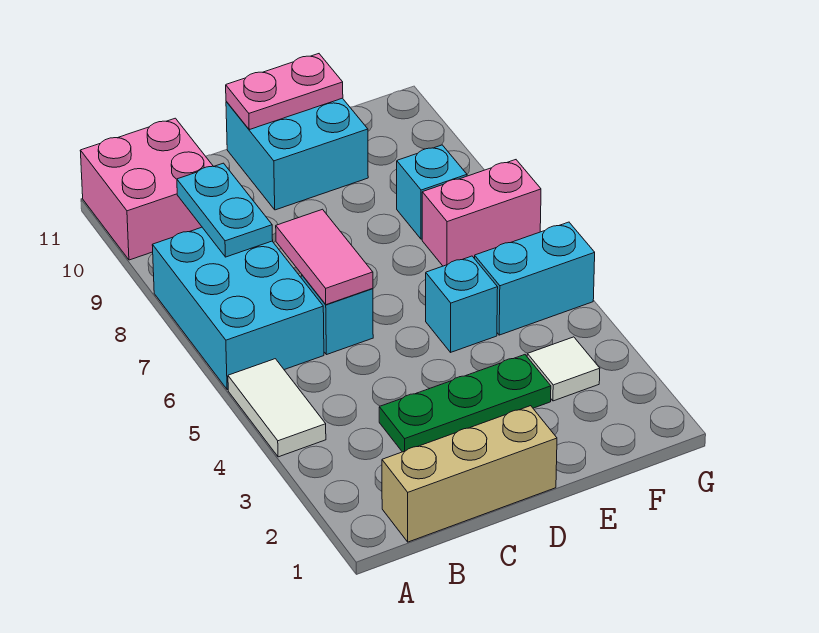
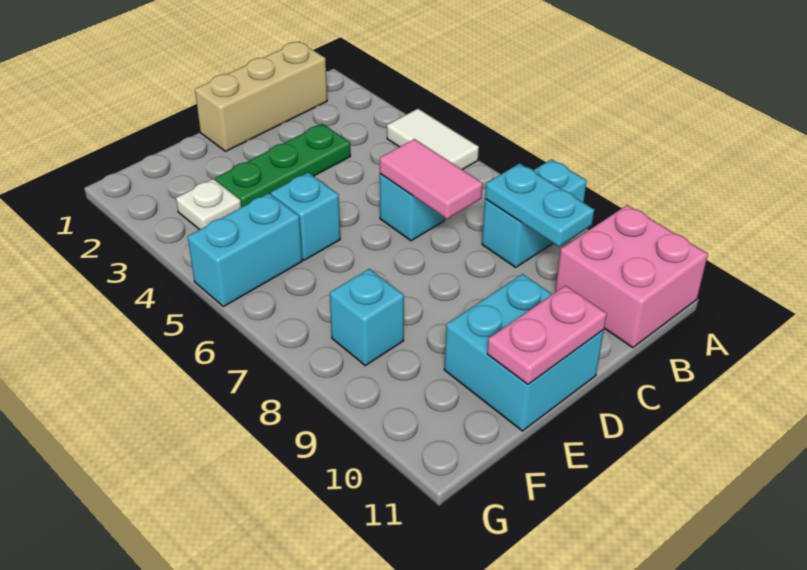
cyan brick A6:B8 level 1 -> cyan brick A8:B8 level 1
white tile F3 level 1 -> white plate F3 level 1
pink brick F7:G7 level 1 -> none

